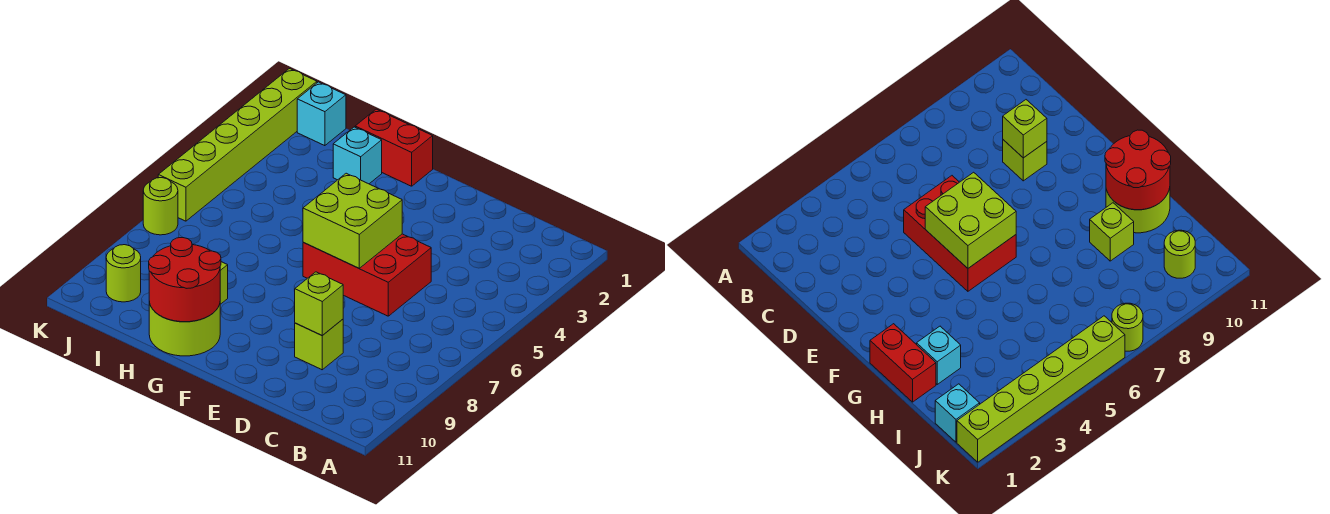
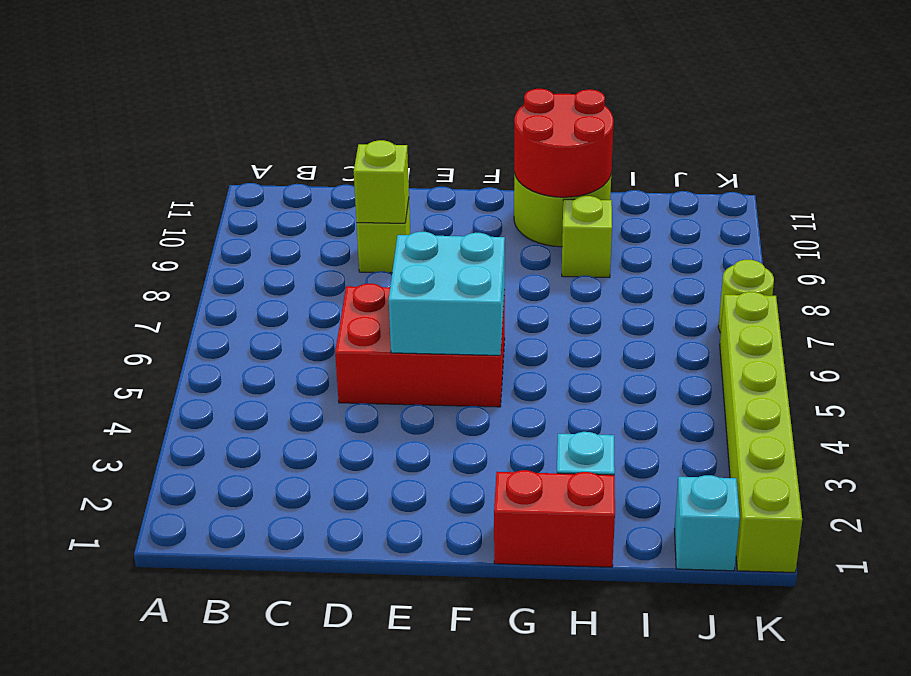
lime brick E5:F6 level 2 -> cyan brick E5:F6 level 2
lime round brick J10 level 1 -> none

